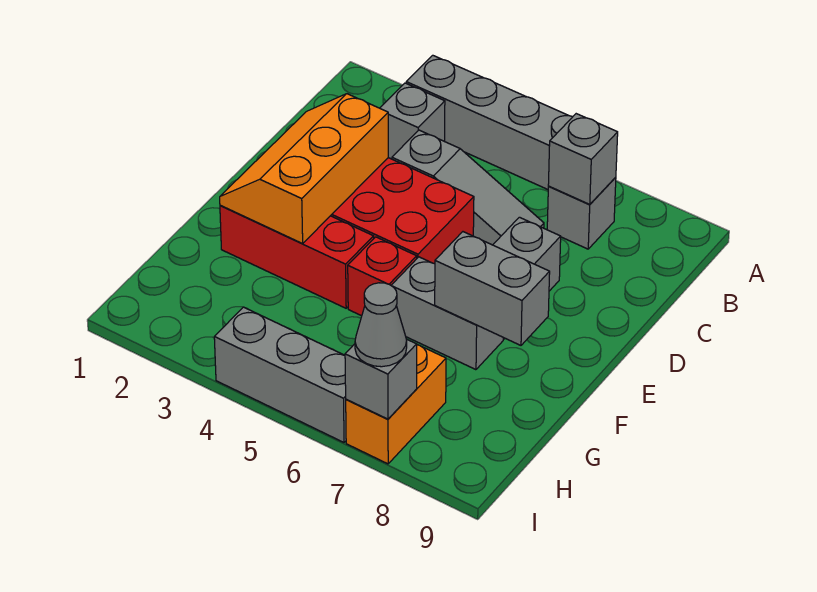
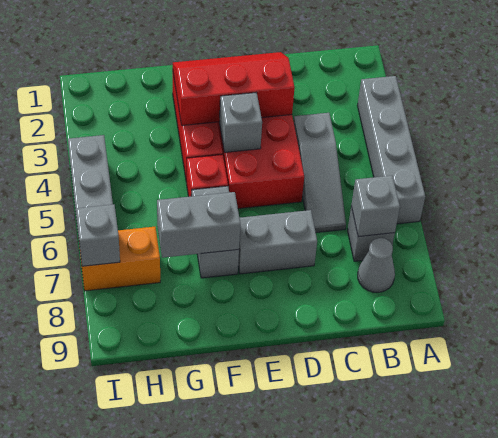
grey brick B3 level 1 -> grey brick E4 level 2
orange slope D2:F3 level 2 top 3 -> red slope D2:F3 level 2 top 3
grey brick F7:F8 level 2 -> grey brick F7:G7 level 2
grey cone I7 level 3 -> grey cone B8 level 1

